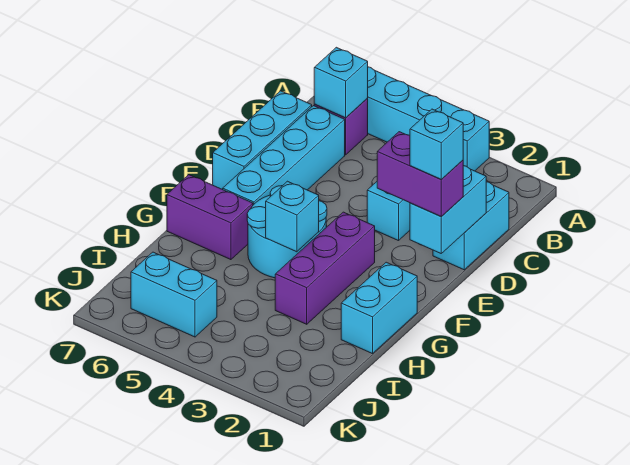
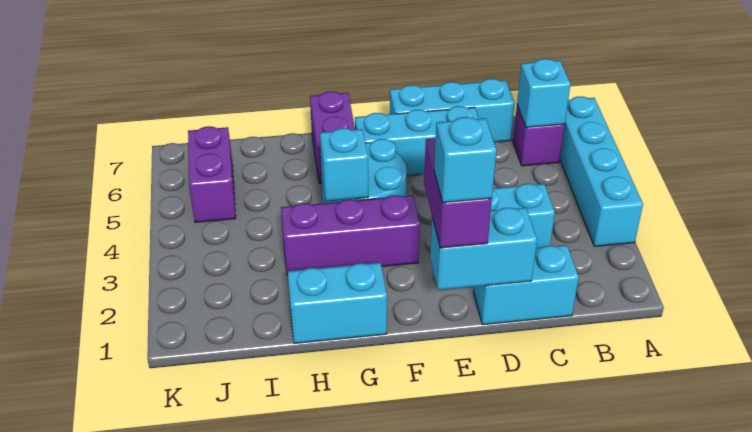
cyan brick C6:F6 level 1 -> cyan brick D6:F6 level 1
cyan brick J5:J6 level 1 -> purple brick J5:J6 level 1

